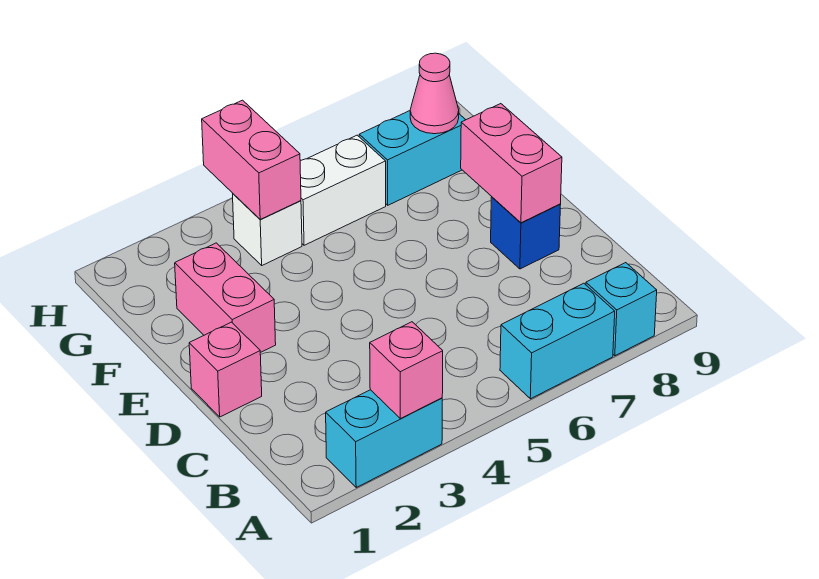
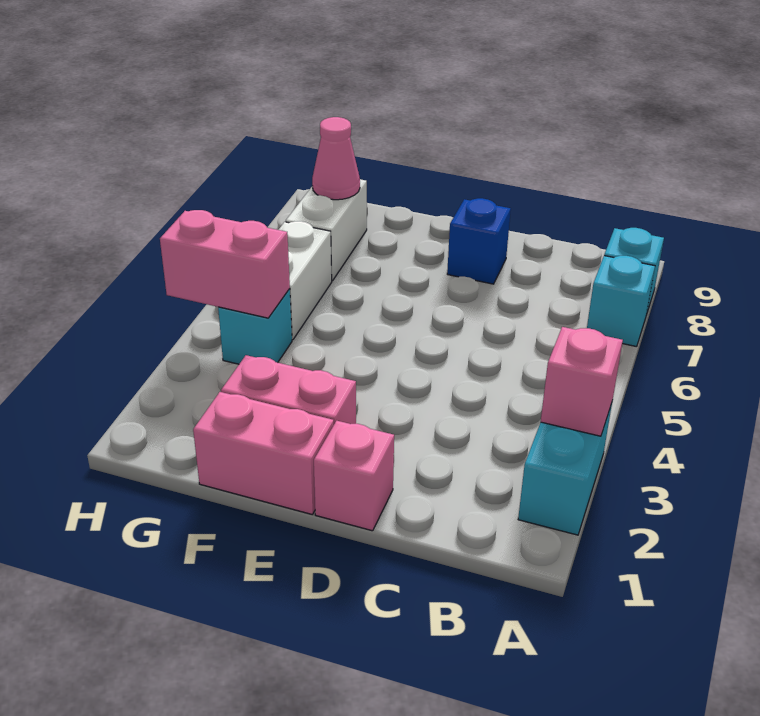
cyan brick A6:A7 level 1 -> cyan brick A7 level 1
pink brick D8:E8 level 2 -> pink brick E1:F1 level 1
white brick G4 level 1 -> cyan brick G4 level 1
cyan brick G7:G8 level 1 -> white brick G7:G8 level 1

